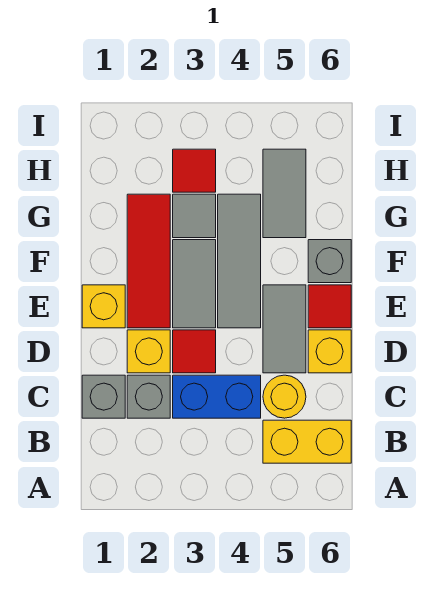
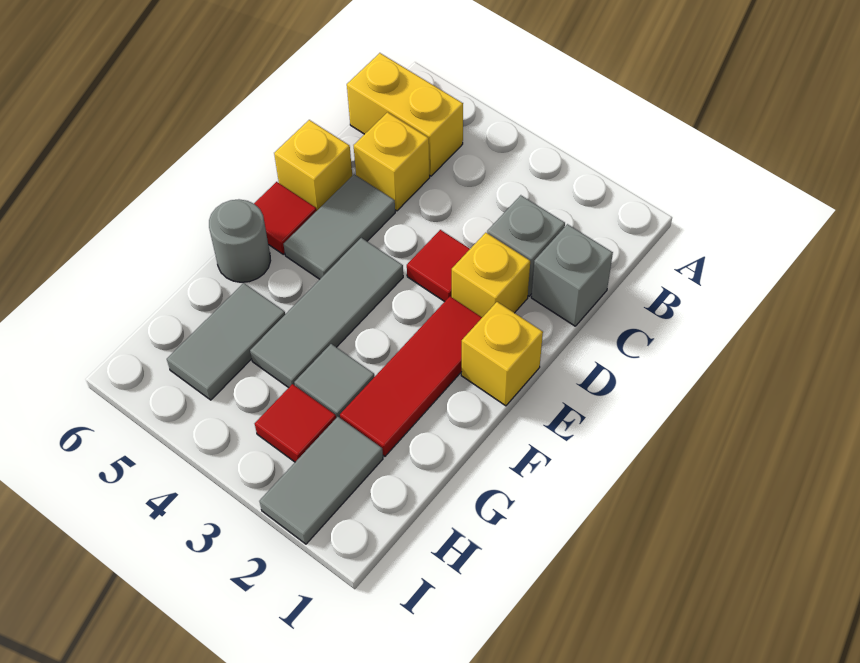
blue brick C3:C4 level 1 -> none
yellow round brick C5 level 1 -> yellow brick C5 level 1
grey tile E3:F3 level 1 -> grey tile H2:I2 level 1
grey brick F6 level 1 -> grey round brick F6 level 1

